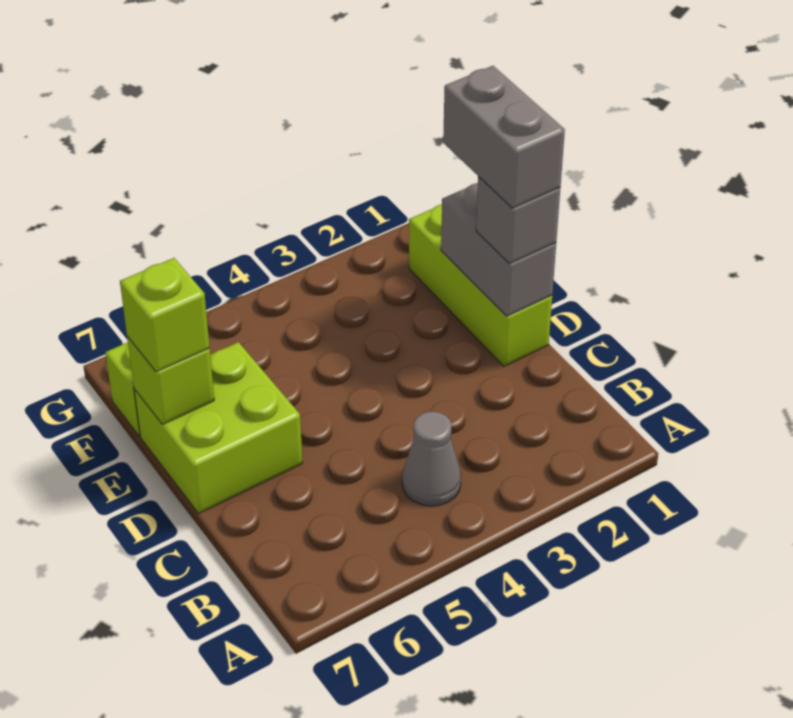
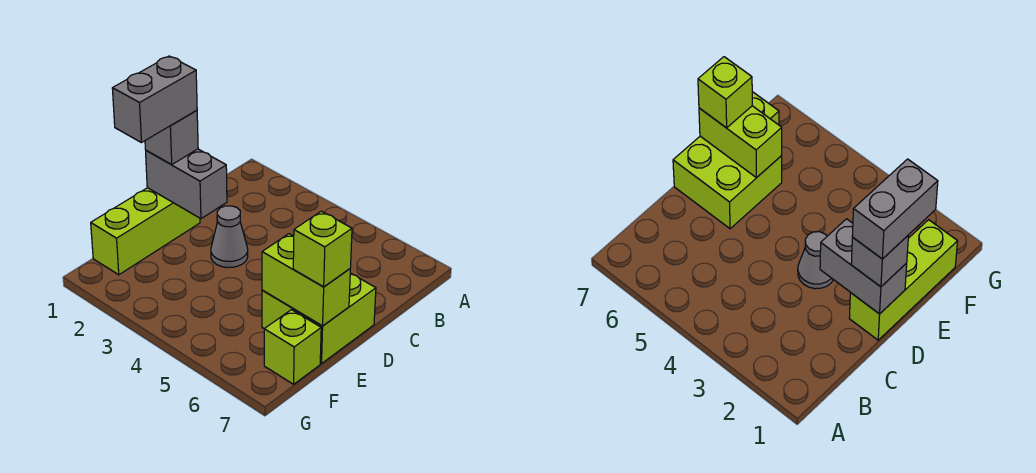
grey cone B4 level 1 -> grey cone D3 level 1
grey brick D1:E1 level 2 -> grey brick D1:D2 level 2
lime brick E7 level 2 -> lime brick E6:E7 level 2

